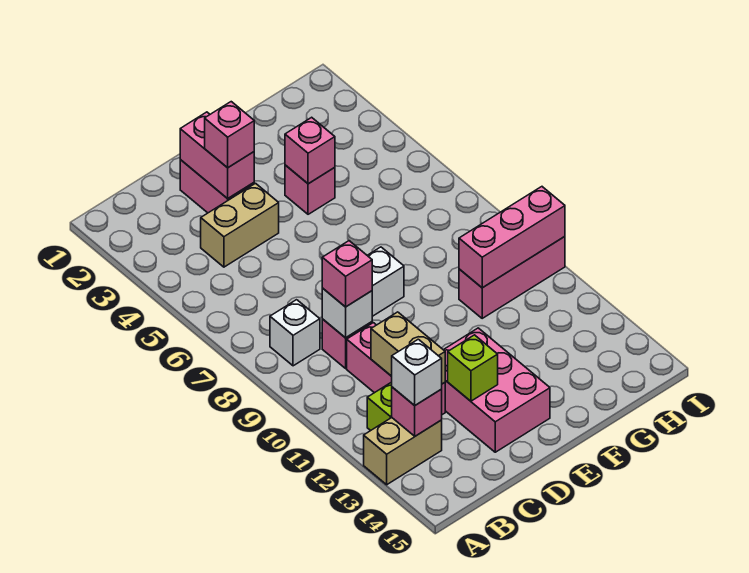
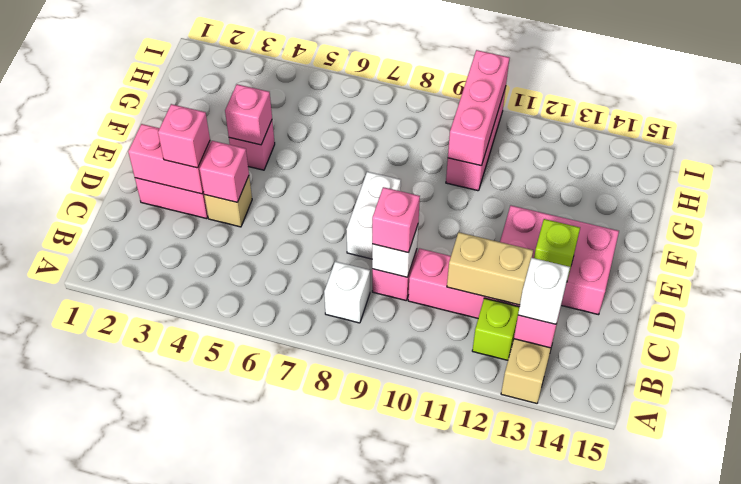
tan brick C4:D4 level 1 -> tan brick D4 level 1
none -> pink brick D4 level 2

